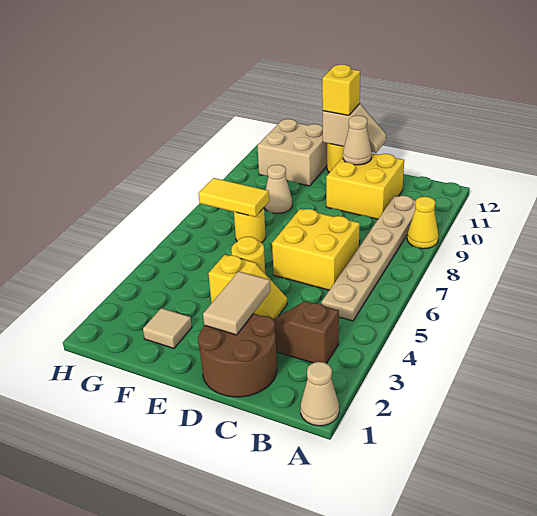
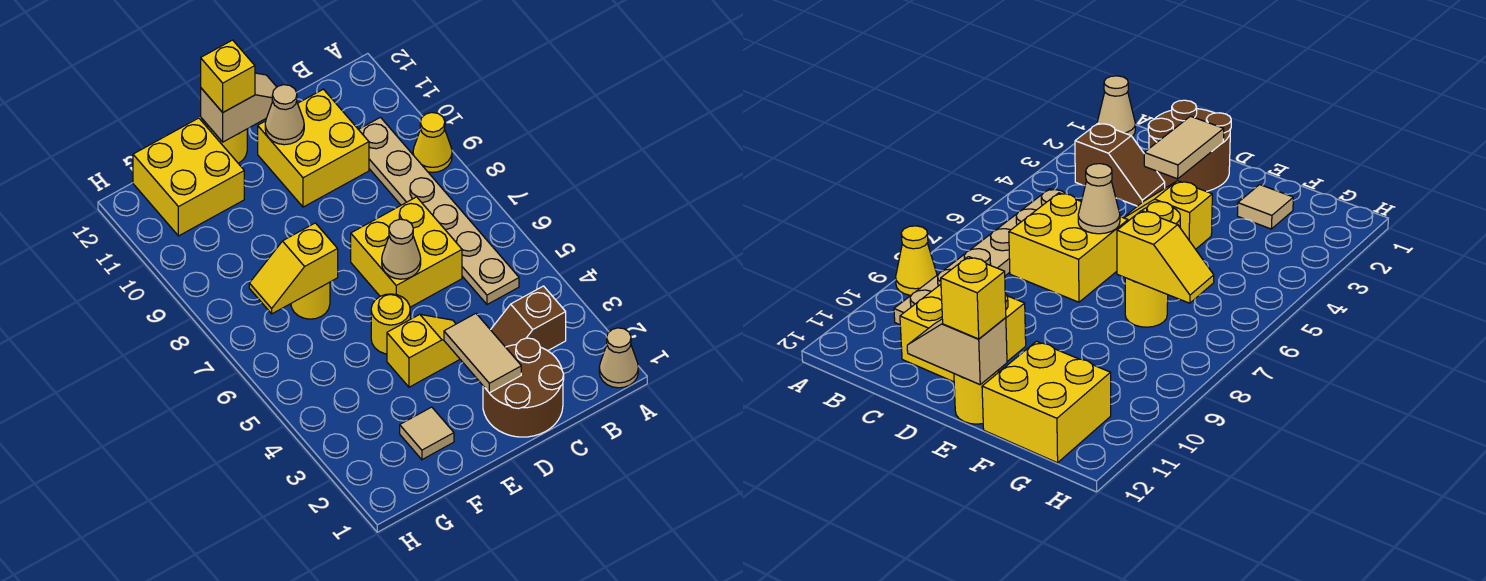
yellow tile F7:G7 level 2 -> yellow slope F7:G7 level 2 top F
tan cone F9 level 1 -> tan cone D6 level 2
tan brick F11:G12 level 1 -> yellow brick F11:G12 level 1

